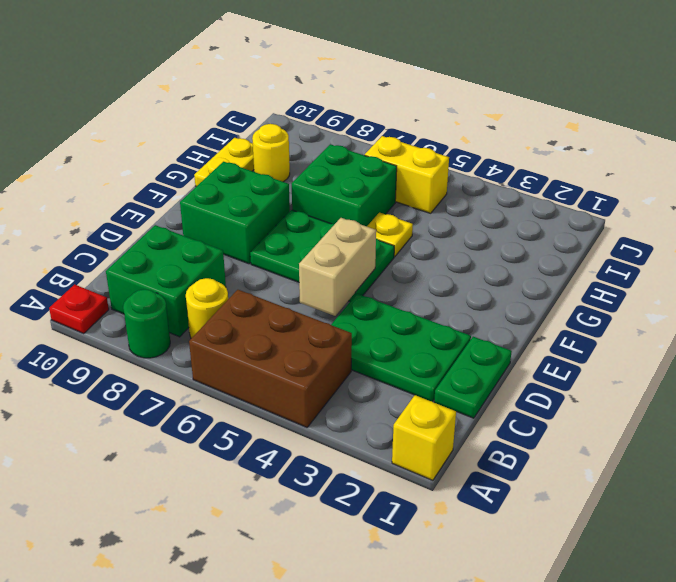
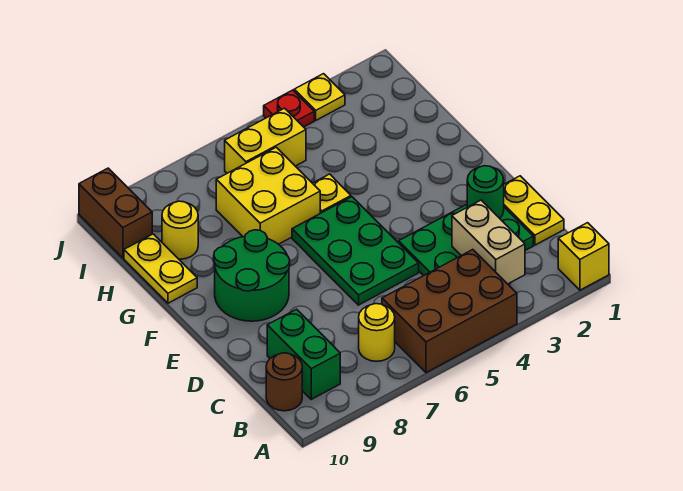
green round brick A8 level 1 -> green round brick D2 level 2
red plate A10 level 1 -> red plate J4 level 1
green brick B8:C9 level 1 -> green brick B9:C9 level 1
none -> brown round brick B10 level 1
green plate C1:D1 level 1 -> yellow plate C1:D1 level 1
tan brick D5:E5 level 2 -> tan brick B3:C3 level 2
green plate E5:F7 level 1 -> green plate D5:F6 level 1
green brick E8:F9 level 1 -> green round brick E8:F9 level 1
green brick G6:H7 level 1 -> yellow brick G6:H7 level 1
none -> brown brick I10:J10 level 1
none -> yellow plate J3 level 1

